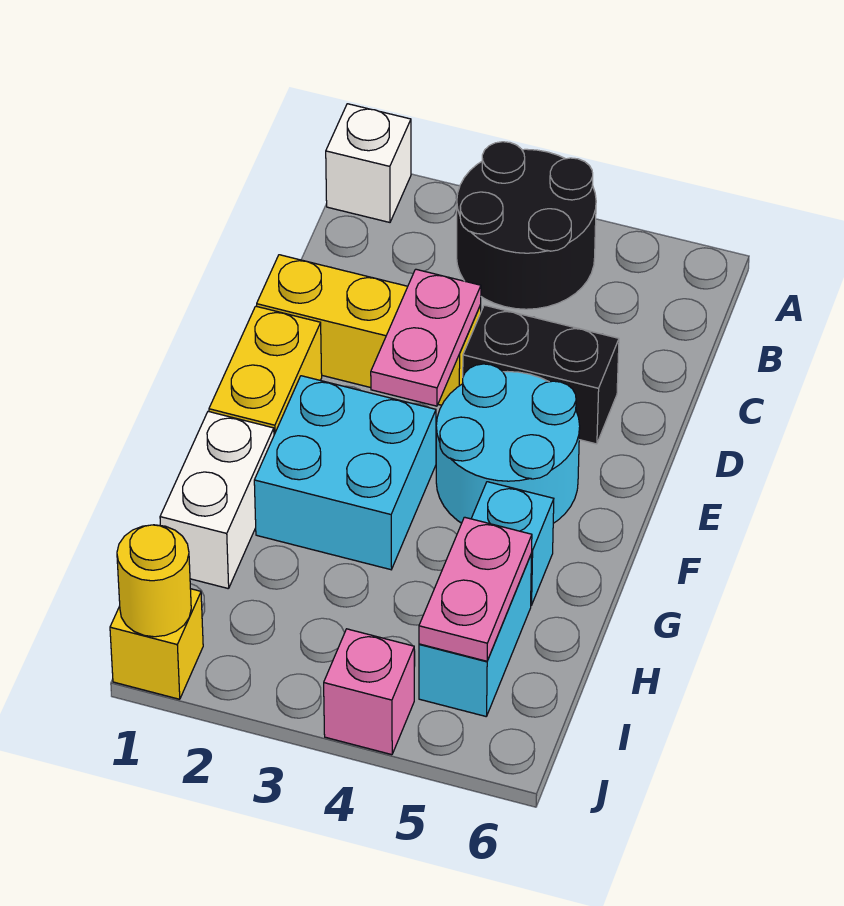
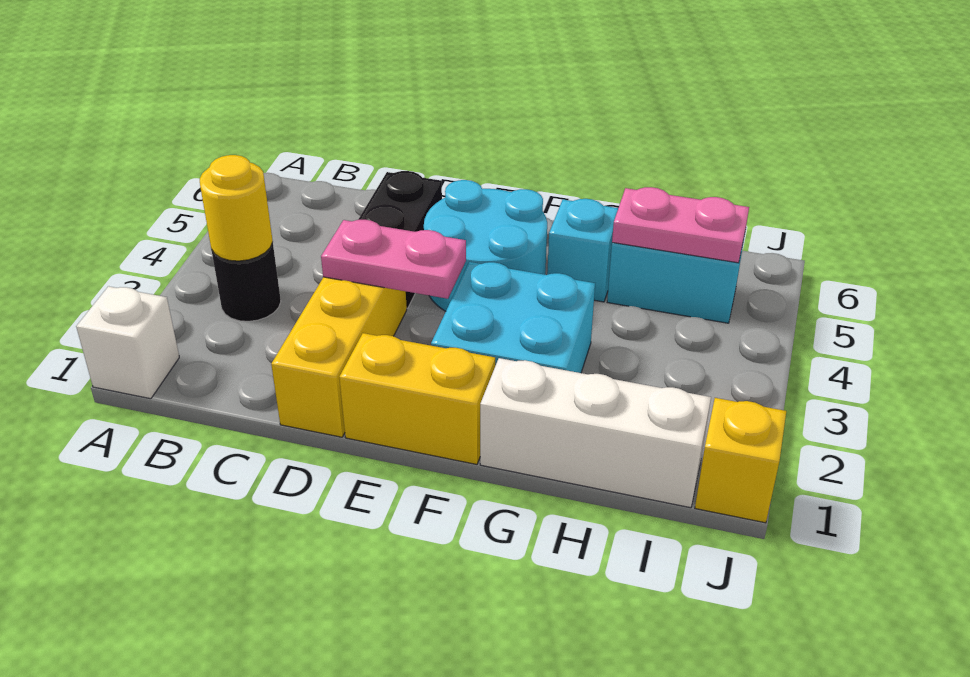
black round brick A3:B4 level 1 -> black round brick B3 level 1
white brick G1:H1 level 1 -> white brick G1:I1 level 1
yellow round brick J1 level 2 -> yellow round brick B3 level 2
pink brick J4 level 1 -> none

